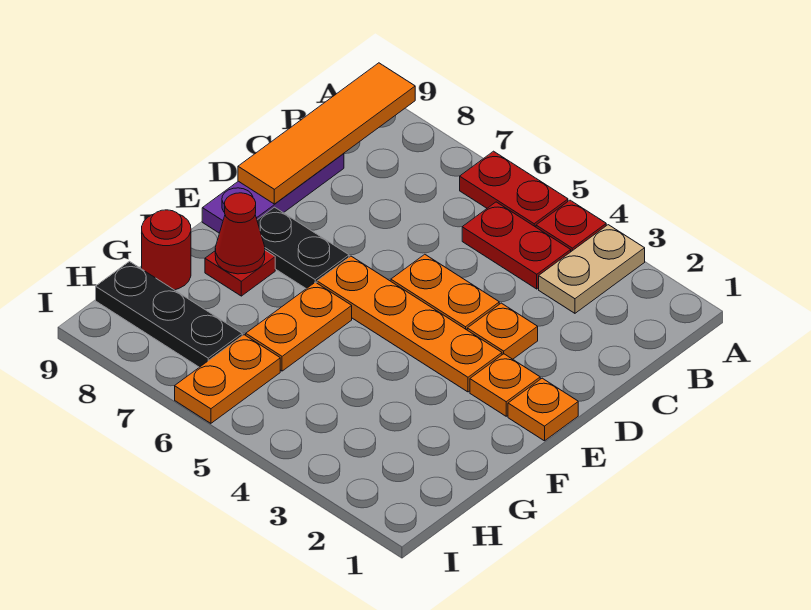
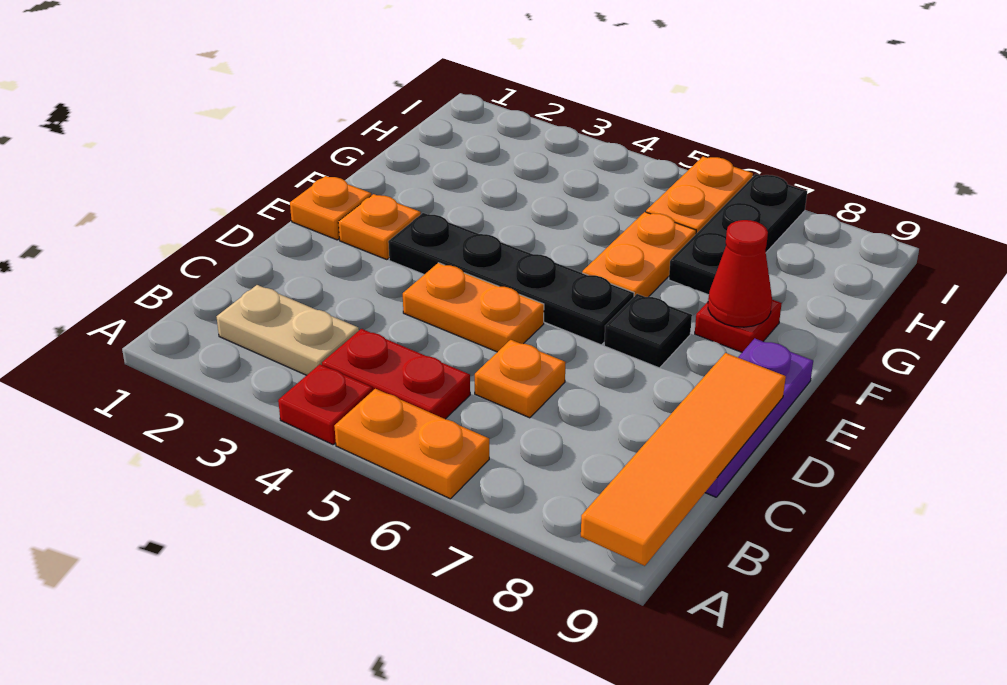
tan plate A3:B3 level 1 -> tan plate B2:B3 level 1
red plate A5:A6 level 1 -> orange plate A5:A6 level 1
orange plate D3 level 1 -> orange plate C6 level 1
orange plate E3:E6 level 1 -> black plate E3:E6 level 1
black plate E7:E8 level 1 -> black plate E7 level 1
red round brick G9 level 1 -> none
black plate H7:H9 level 1 -> black plate G7:I7 level 1

